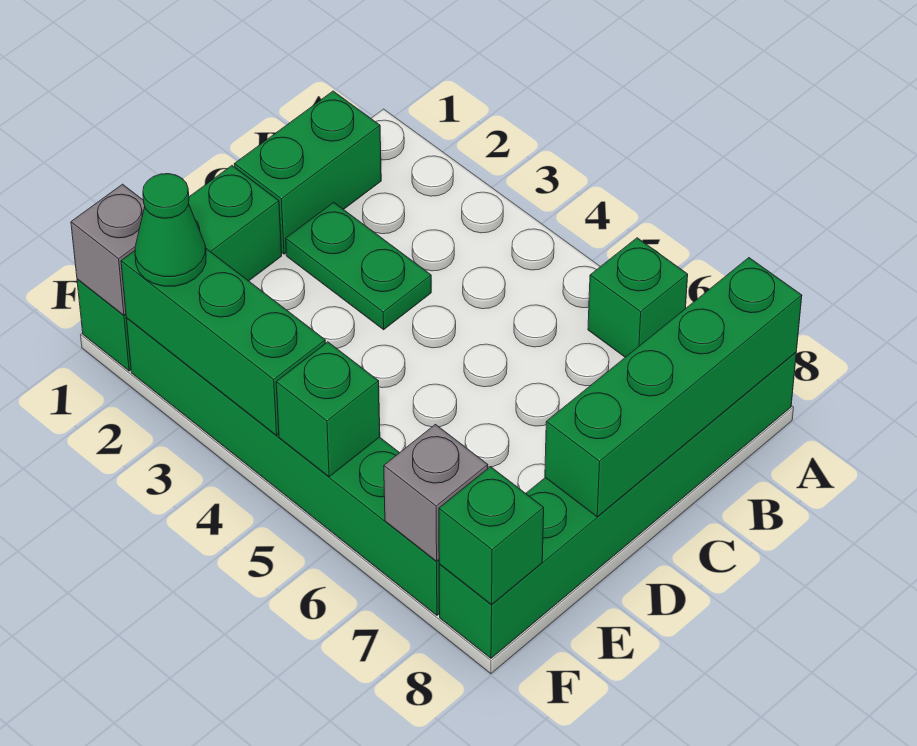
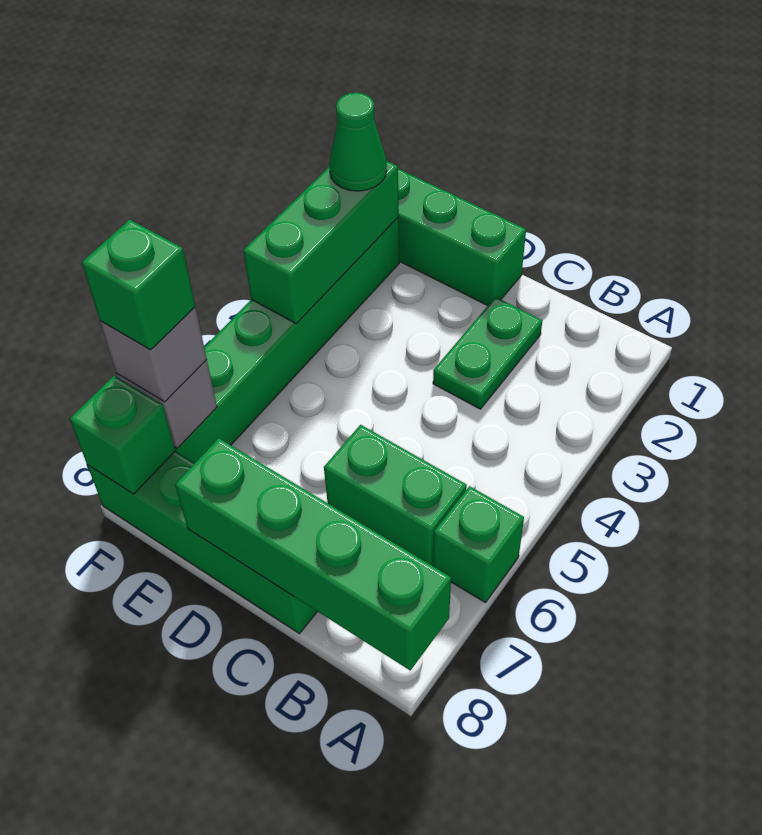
green brick A8:F8 level 1 -> green brick C8:F8 level 1
green brick B1:C1 level 1 -> green brick B6:C6 level 1
grey brick F1 level 2 -> grey brick F7 level 3
green brick F5 level 2 -> green brick F7 level 4

